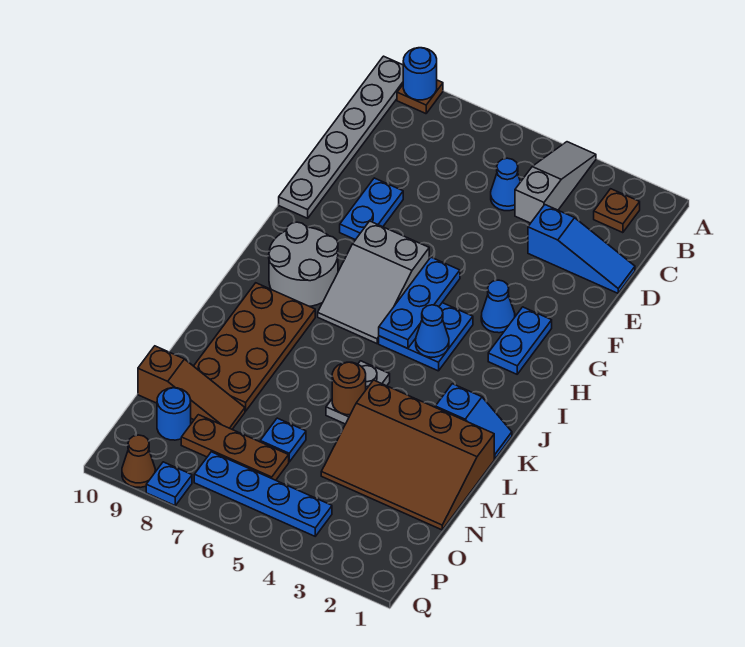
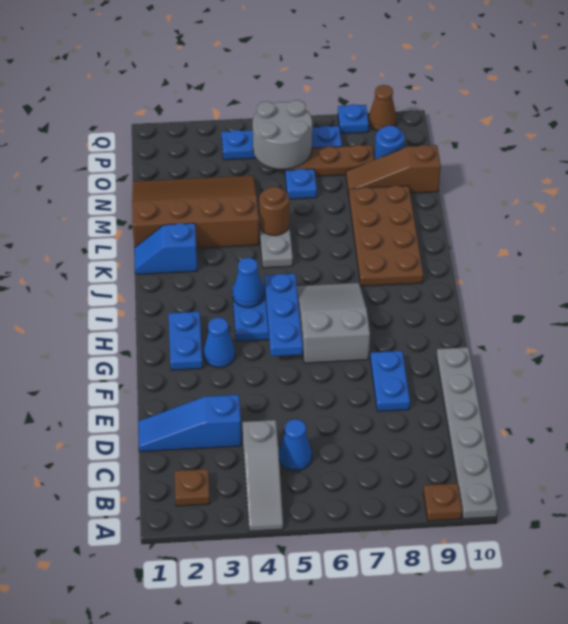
blue round brick A9 level 2 -> none
grey round brick H8:I9 level 1 -> grey round brick O5:P6 level 2

